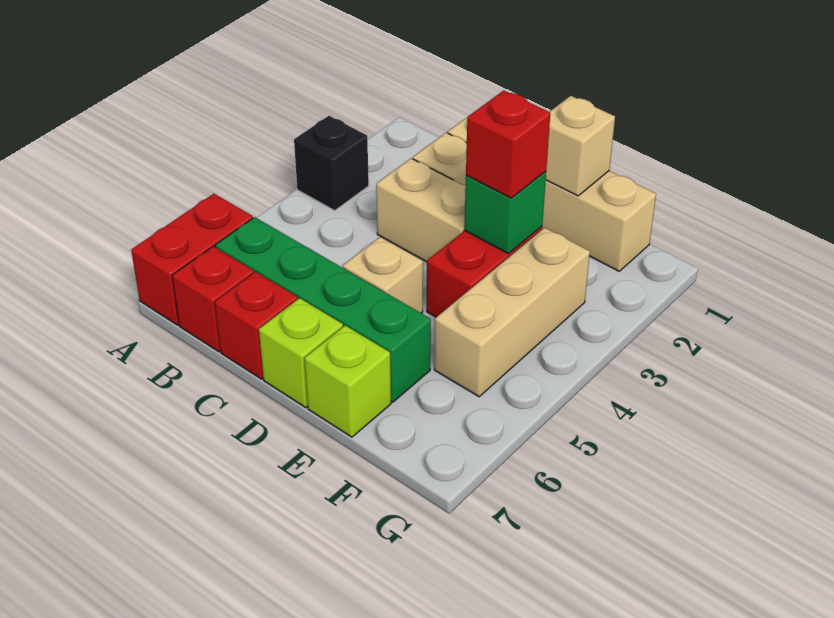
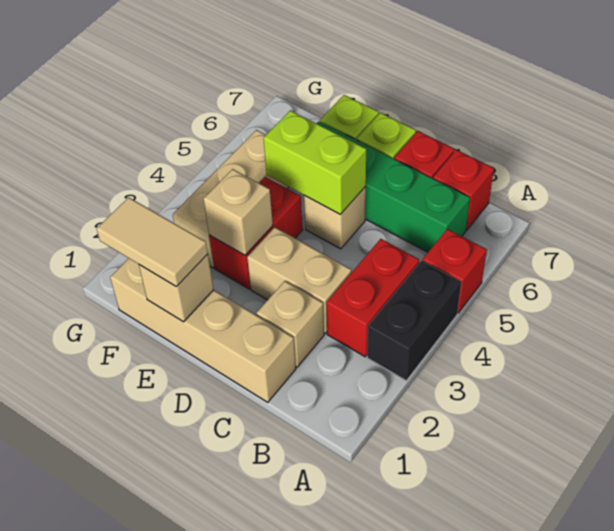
black brick A3 level 1 -> black brick A3:A4 level 1
red brick A6:A7 level 1 -> red brick B3:B4 level 1
none -> lime brick D5:E5 level 2
none -> tan tile E1:F1 level 3
green brick E3 level 2 -> tan brick E3 level 2
red brick E3 level 3 -> red brick A5 level 1

